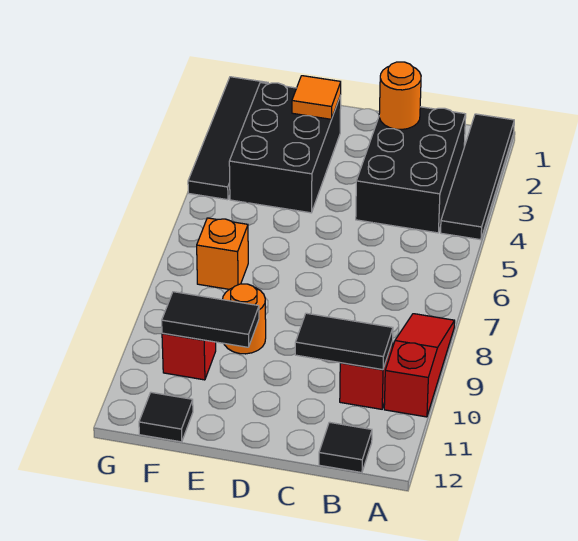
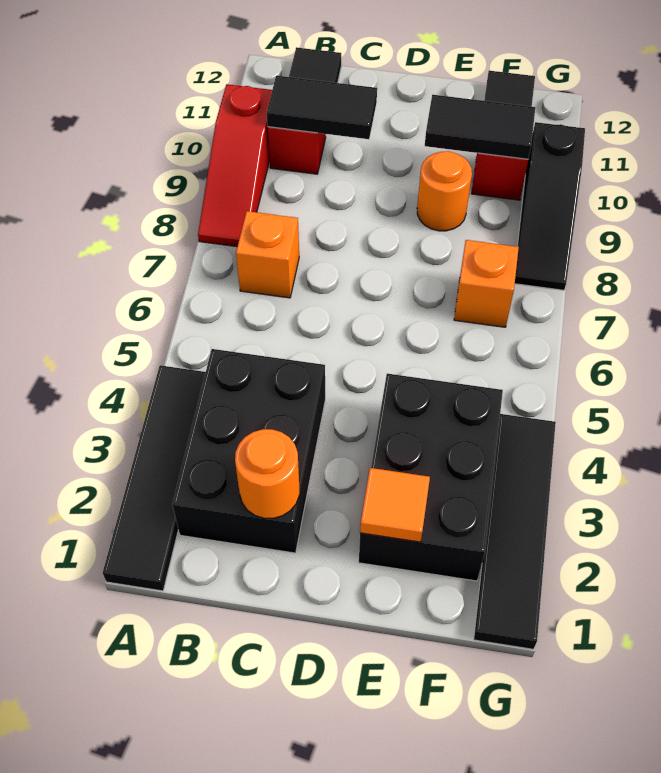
none -> orange brick B7 level 1
none -> black slope G8:G10 level 1 top 10

